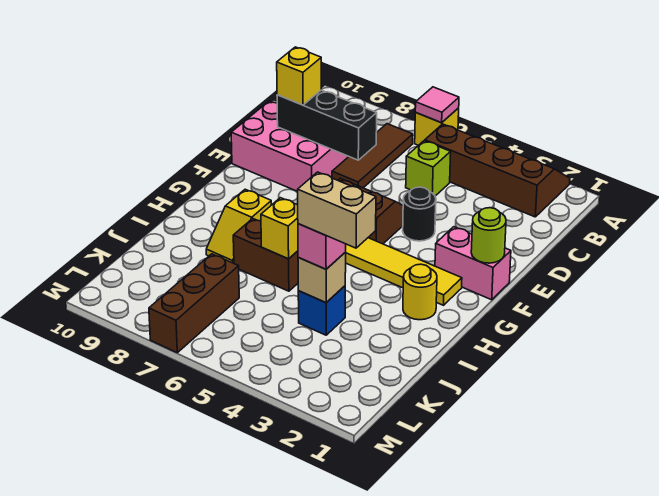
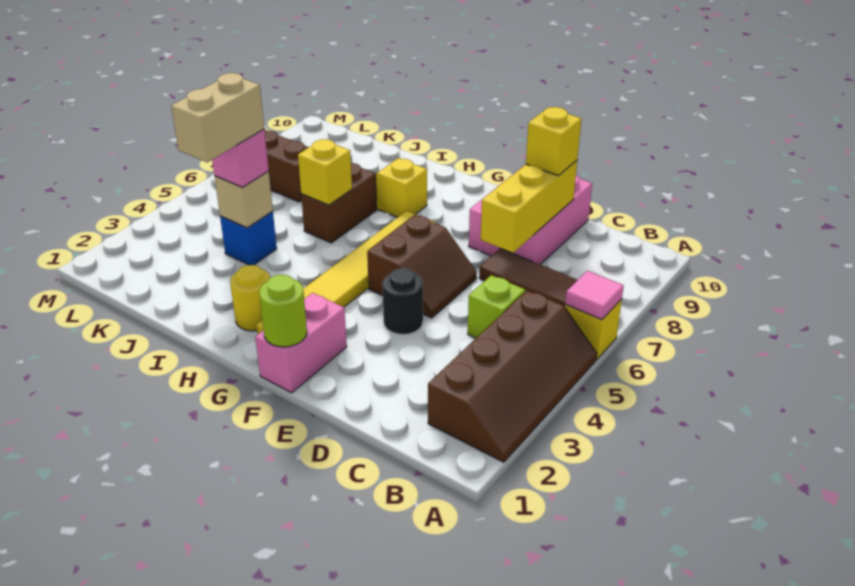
black brick D7:D9 level 2 -> yellow brick D7:D9 level 2

